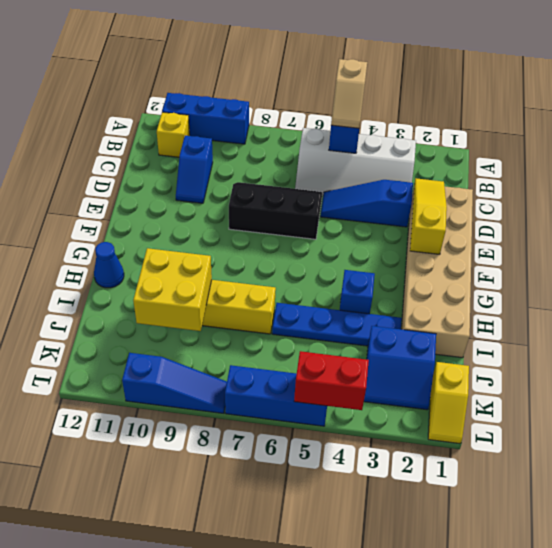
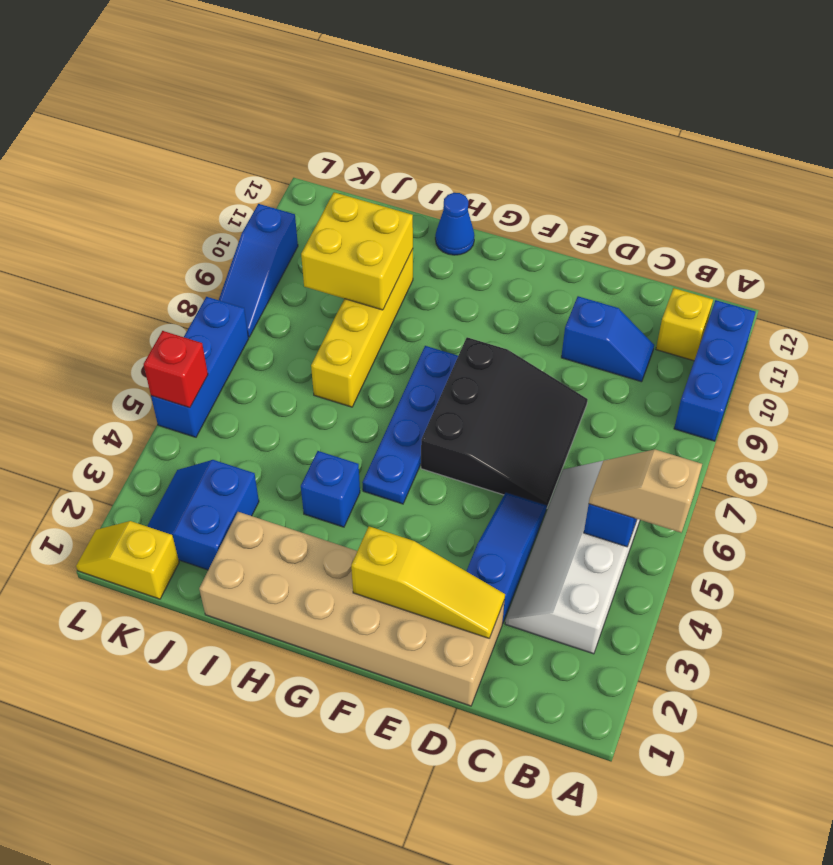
blue slope C10:D10 level 1 top C -> blue slope C10:D10 level 1 top D
black slope D6:E8 level 1 top E -> black slope D6:F8 level 1 top F
blue plate I3:I6 level 1 -> blue plate G5:G8 level 1
red brick L4:L5 level 2 -> red brick L5 level 2

